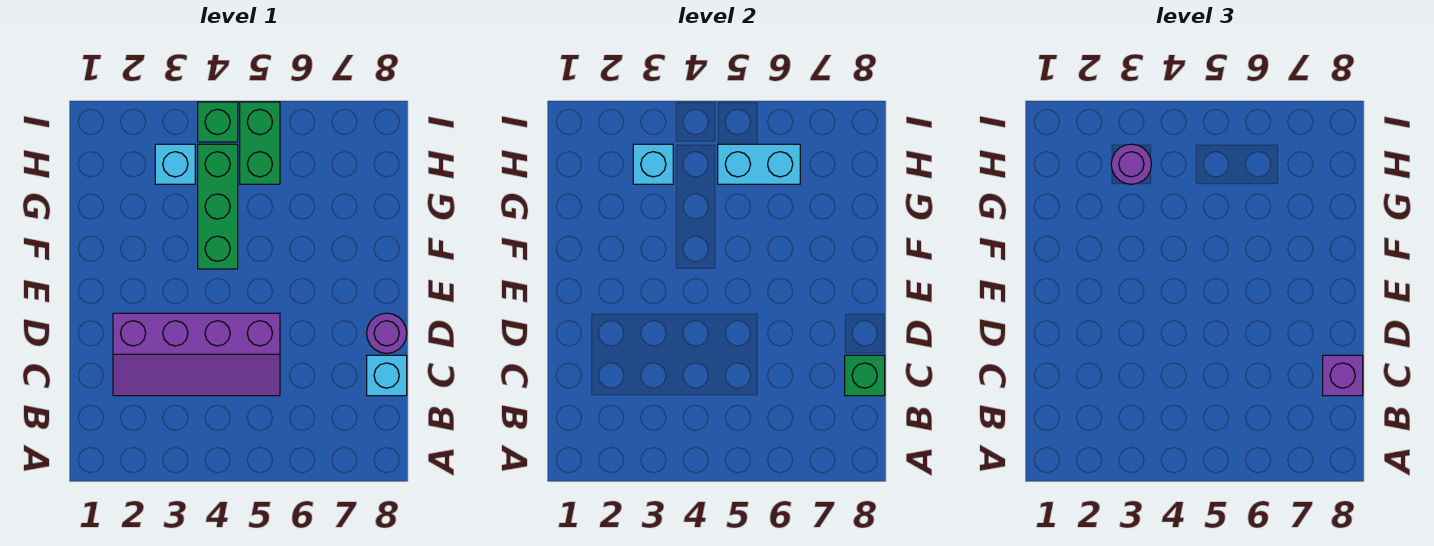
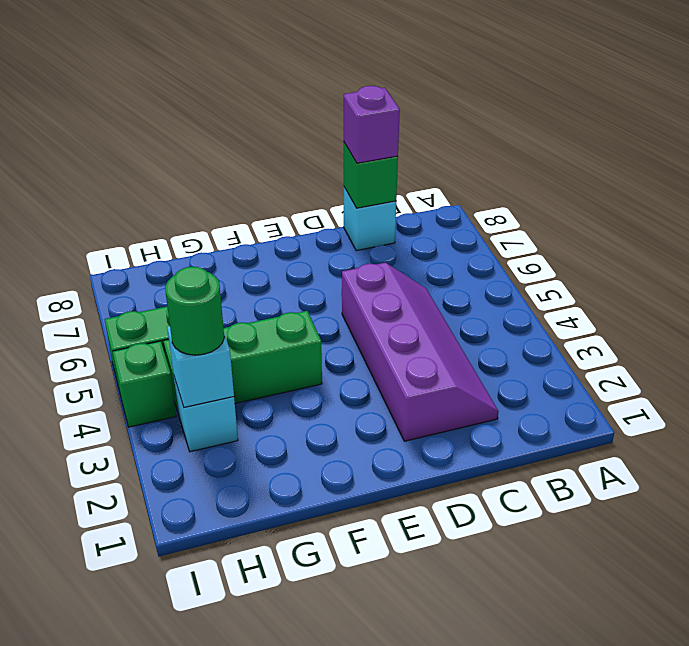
purple round brick D8 level 1 -> none
purple round brick H3 level 3 -> green round brick H3 level 3
cyan brick H5:H6 level 2 -> none

